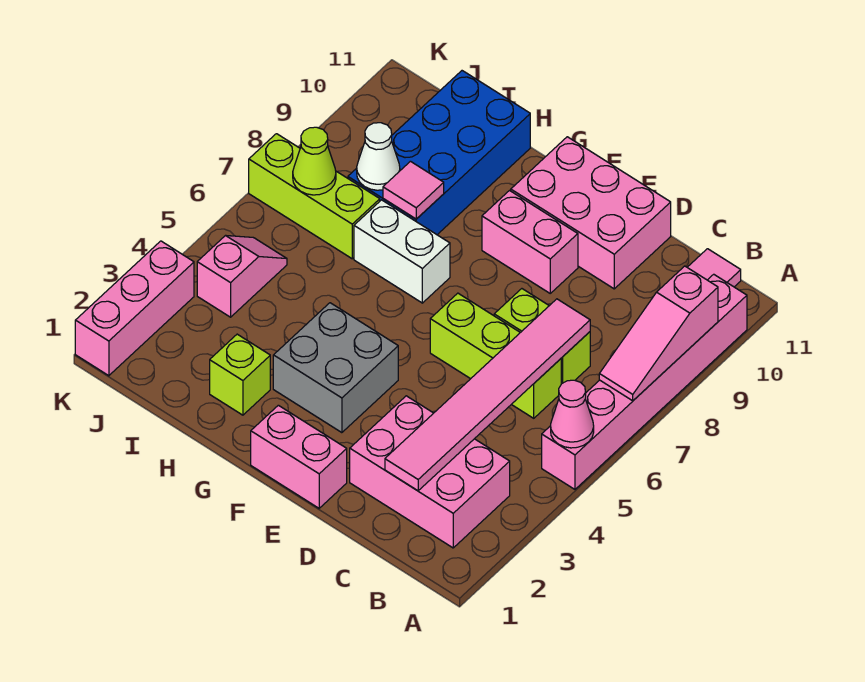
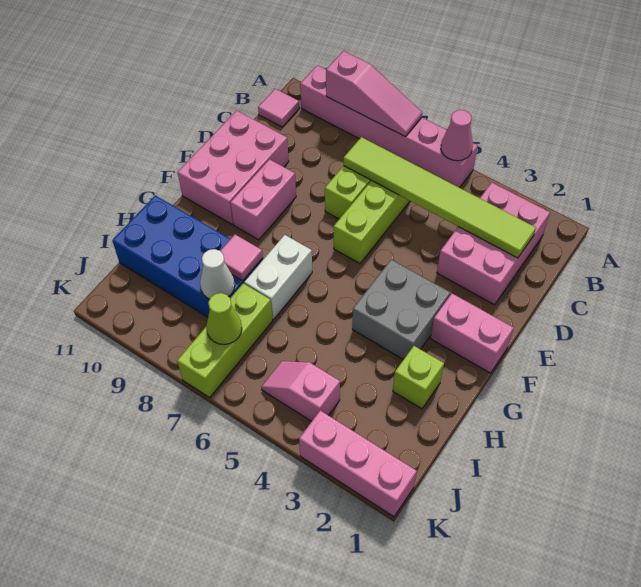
pink tile C2:C7 level 2 -> lime tile C2:C7 level 2
pink brick E1:F1 level 1 -> pink brick F1:F2 level 1

